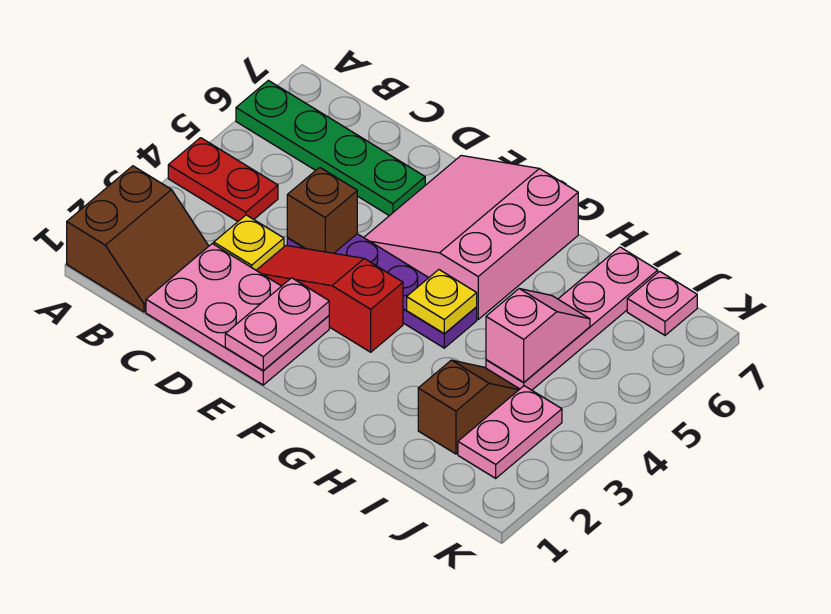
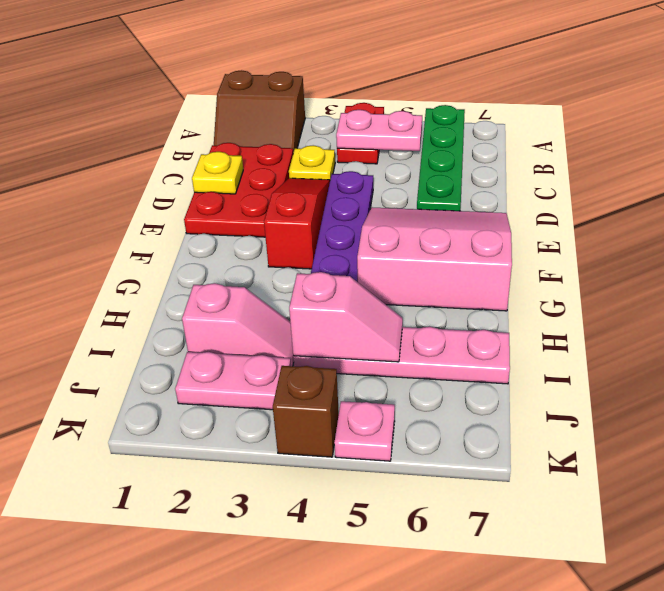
pink plate C1:E2 level 1 -> red plate C1:E2 level 1
brown brick D4 level 2 -> brown brick K4 level 1
pink plate E1:E2 level 2 -> pink plate B4:B5 level 2
yellow plate G4 level 2 -> yellow plate D1 level 2
brown slope I2:I3 level 1 top 2 -> pink slope I2:I3 level 1 top 2
pink plate J7 level 1 -> pink plate K5 level 1

